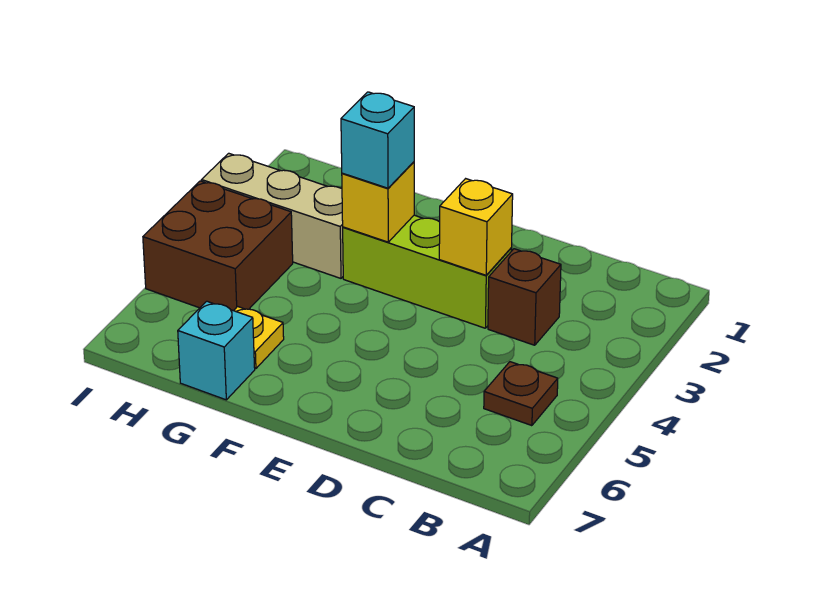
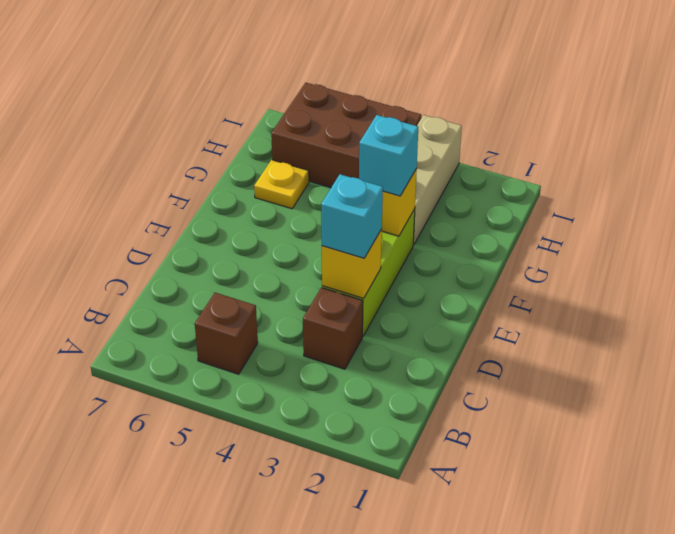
brown plate B5 level 1 -> brown brick B5 level 1
cyan brick G7 level 1 -> cyan brick D3 level 3
brown brick H4:I5 level 1 -> brown brick H4:I6 level 1

